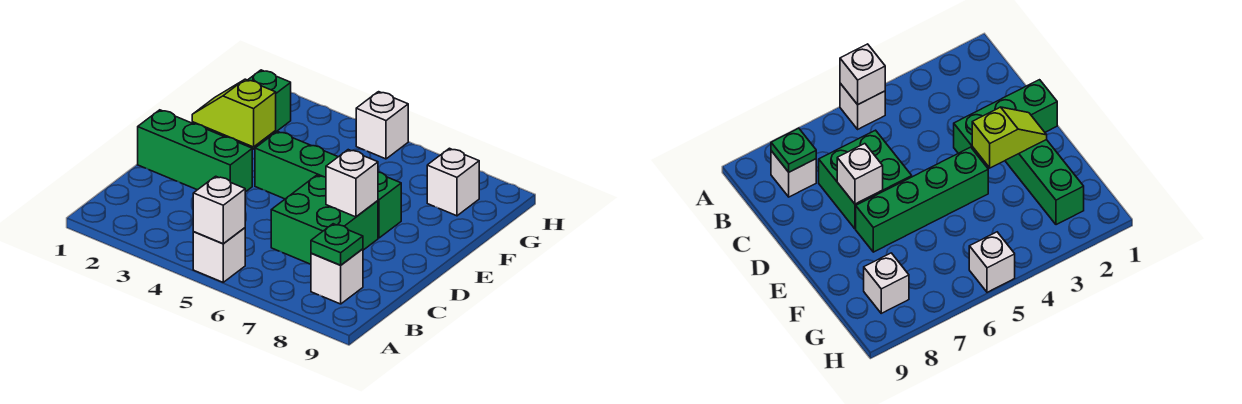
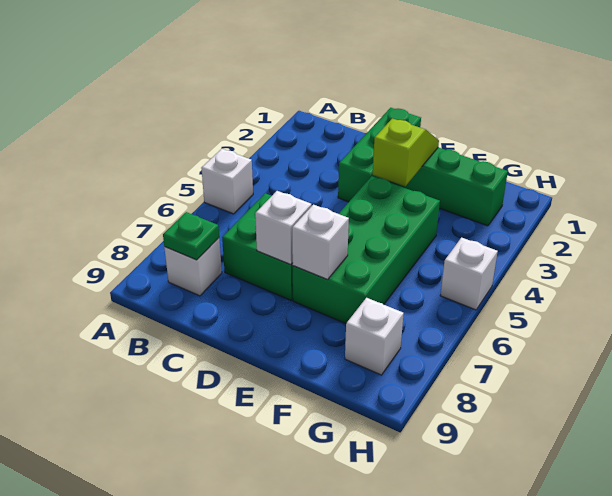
white brick A5 level 2 -> white brick E7 level 2
green brick E4:E7 level 1 -> green brick E4:F7 level 1

